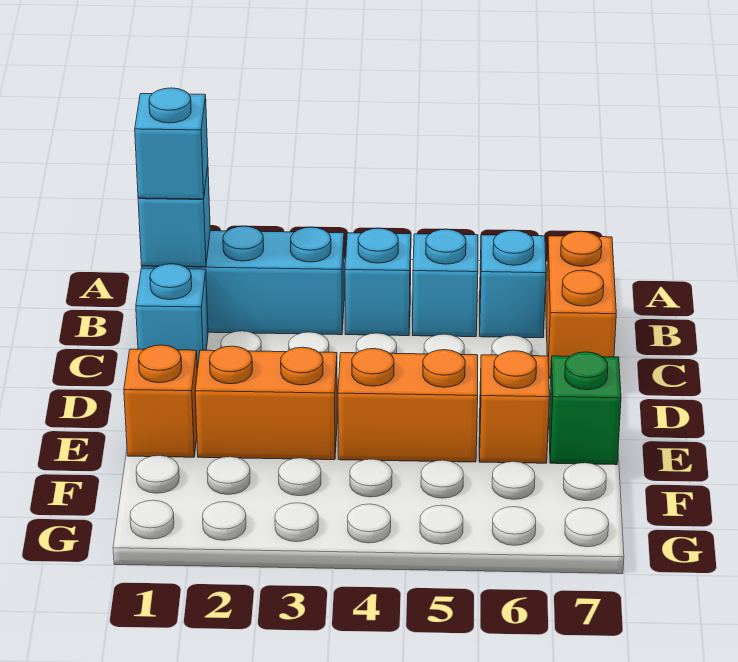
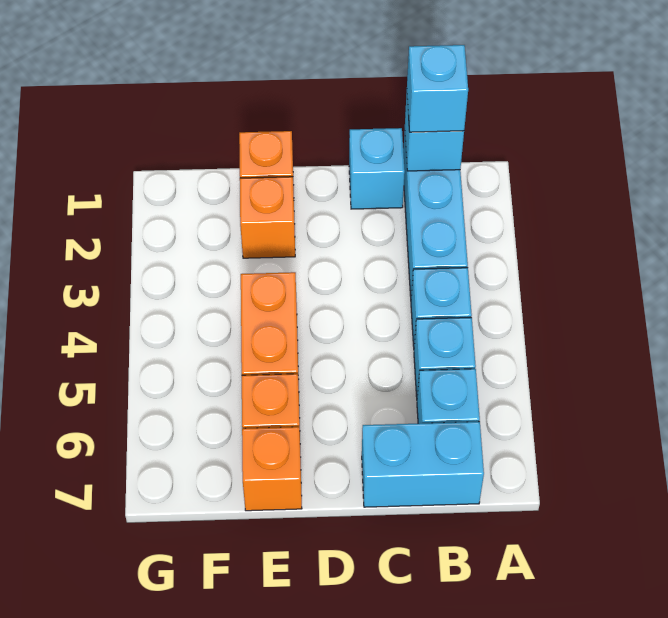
orange brick B7:C7 level 1 -> cyan brick B7:C7 level 1
orange brick E2:E3 level 1 -> orange brick E2 level 1
green brick E7 level 1 -> orange brick E7 level 1

